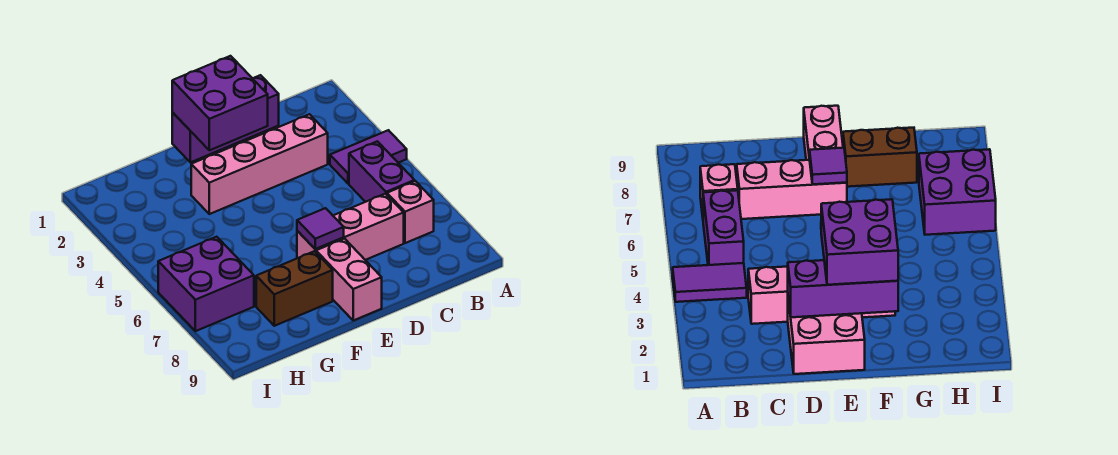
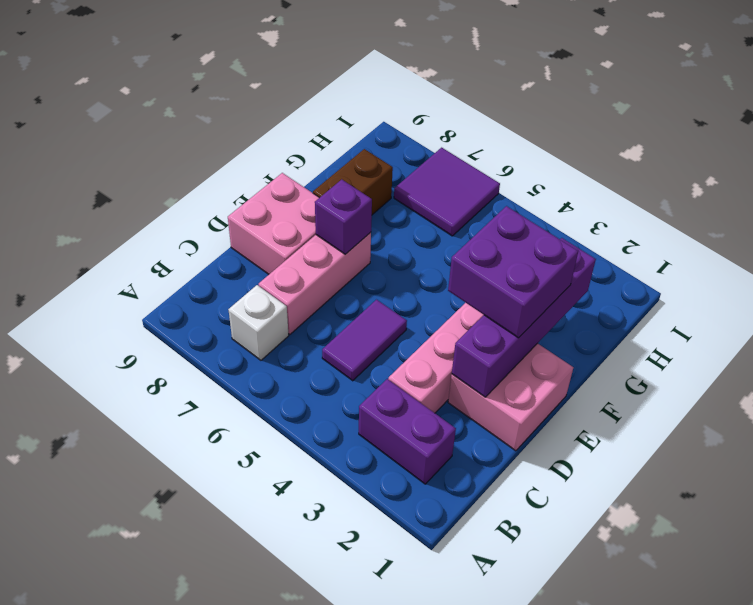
purple tile A4:B4 level 1 -> purple tile C5:D5 level 1
purple brick B5:B6 level 1 -> purple brick B2:B3 level 1
pink brick B7 level 1 -> white brick B7 level 1
purple brick D2:F2 level 2 -> purple brick D2:G2 level 2
purple tile E7 level 2 -> purple brick E7 level 2
pink brick E8:E9 level 1 -> pink brick D8:E9 level 1
purple brick H6:I7 level 1 -> purple tile H6:I7 level 1

